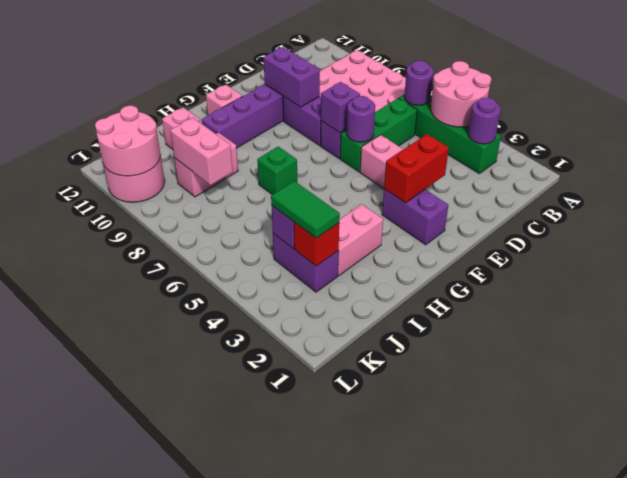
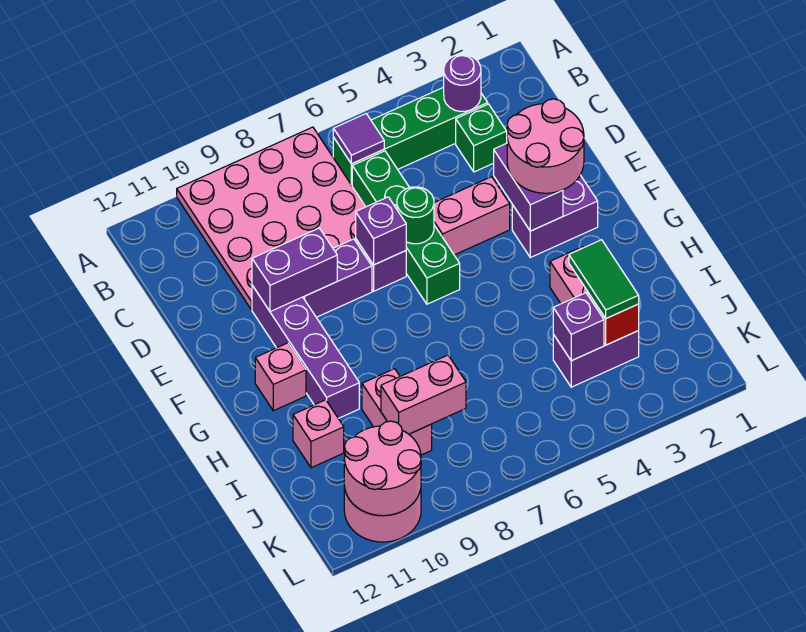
pink round brick A4:B5 level 2 -> pink round brick E2:F3 level 3
purple round brick B6 level 2 -> purple tile B6 level 2
green brick C6:E6 level 1 -> green brick C6:F6 level 1
red brick E3:F3 level 2 -> purple brick E3:F3 level 2
purple round brick E6 level 2 -> green round brick E6 level 2
green brick H7 level 1 -> green brick C3 level 1
green tile J3:J4 level 3 -> green tile I3:J3 level 3

